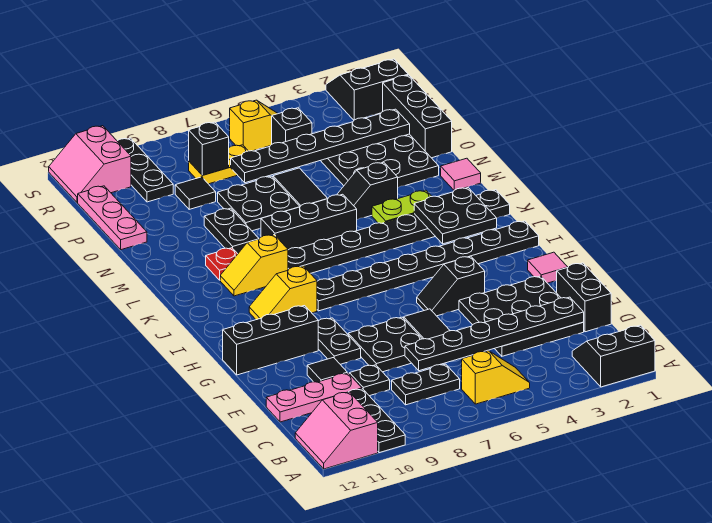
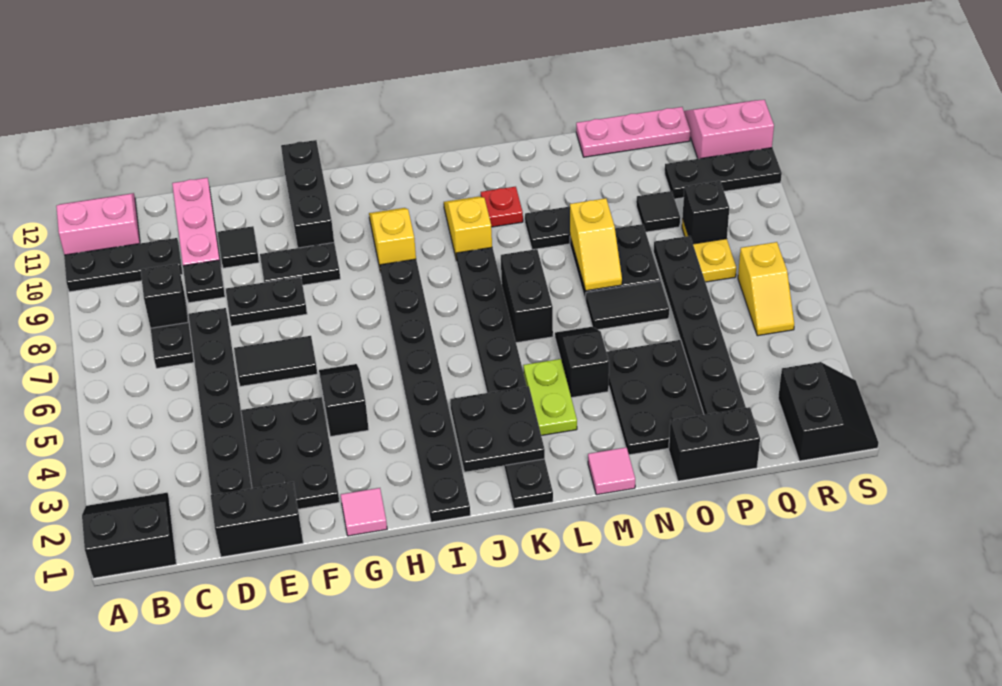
black slope A1:B2 level 1 top A -> black slope A1:B2 level 1 top 1
yellow slope B5:B6 level 1 top 6 -> yellow slope N7:N8 level 2 top 8
black plate E7:F8 level 1 -> black plate E8:F8 level 1
black brick L6:L8 level 1 -> black brick L6:L7 level 1
black brick O1:Q1 level 1 -> black brick O1:P1 level 1
black brick Q5 level 1 -> black brick C8 level 2

